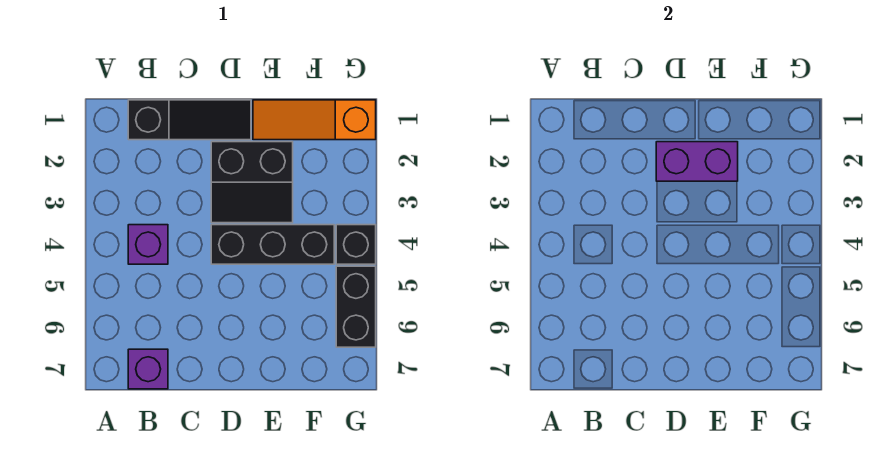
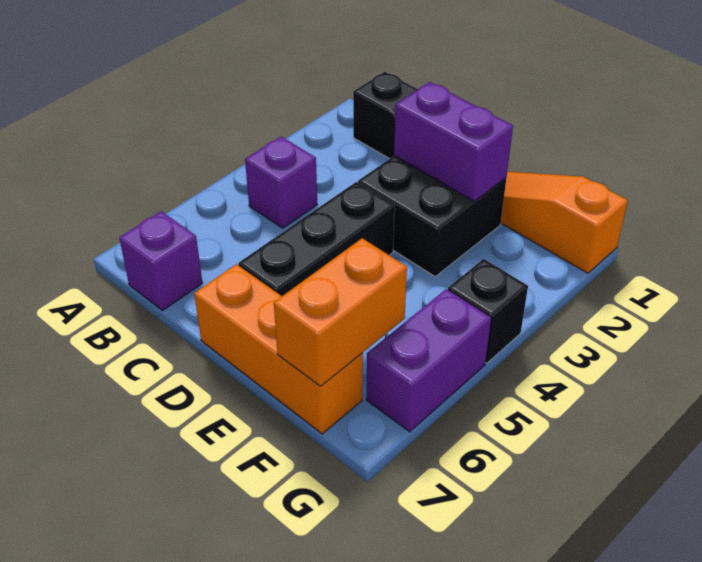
black slope D2:E3 level 1 top 2 -> black brick D2:E3 level 1
black brick D4:F4 level 1 -> black brick D4:D6 level 1
none -> orange brick D7:F7 level 1
none -> orange brick F6:F7 level 2
black brick G5:G6 level 1 -> purple brick G5:G6 level 1

